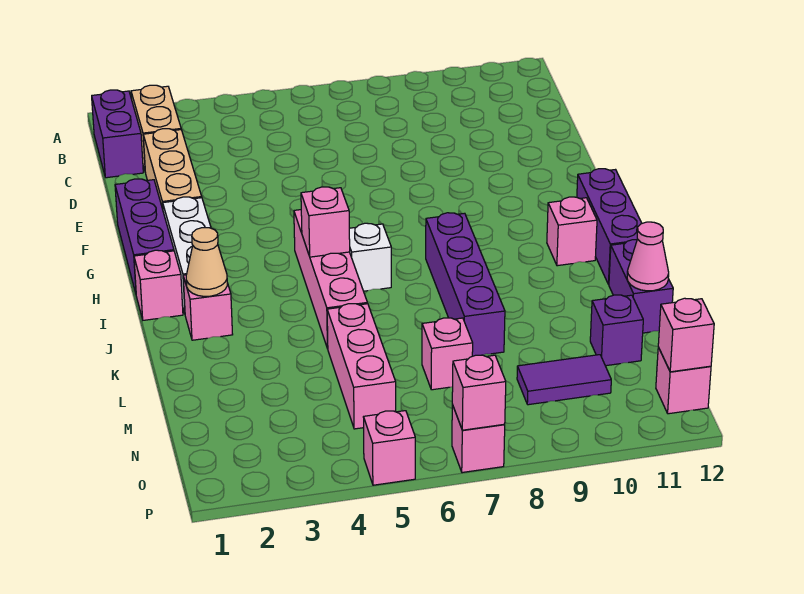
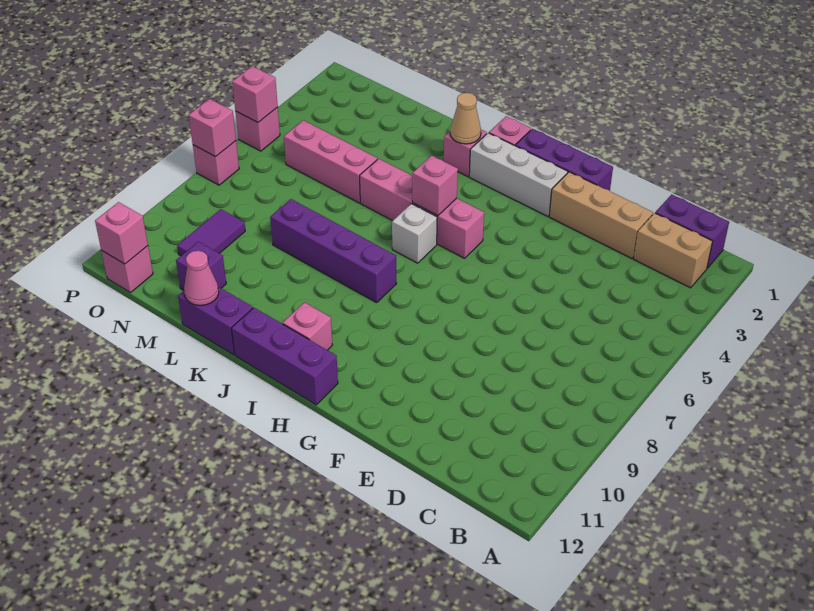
pink brick M7 level 1 -> pink brick P5 level 2

